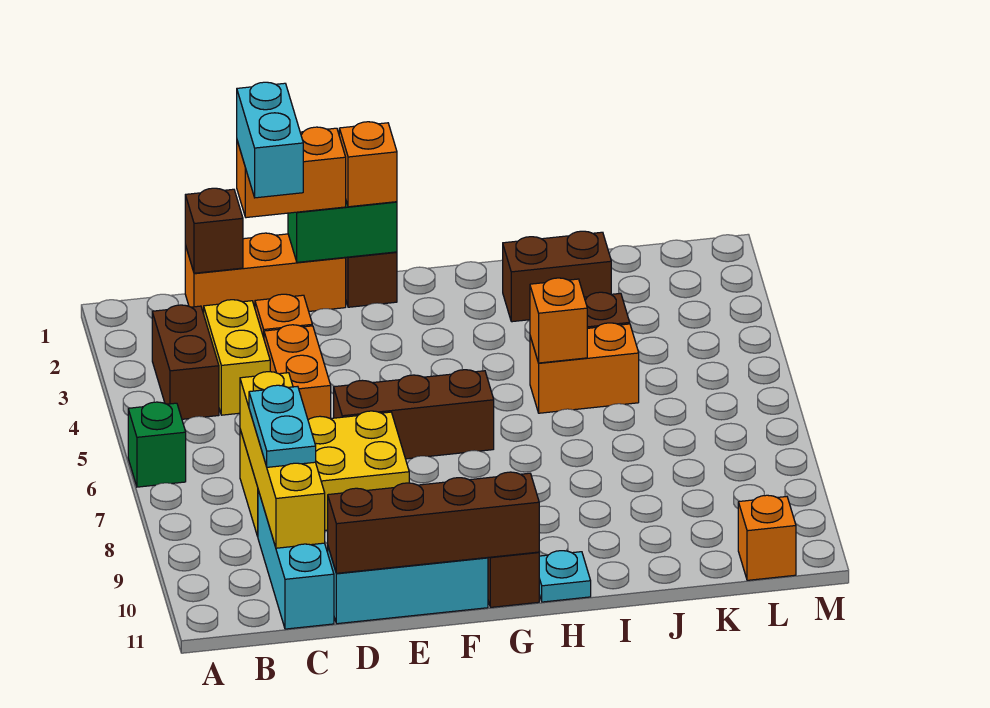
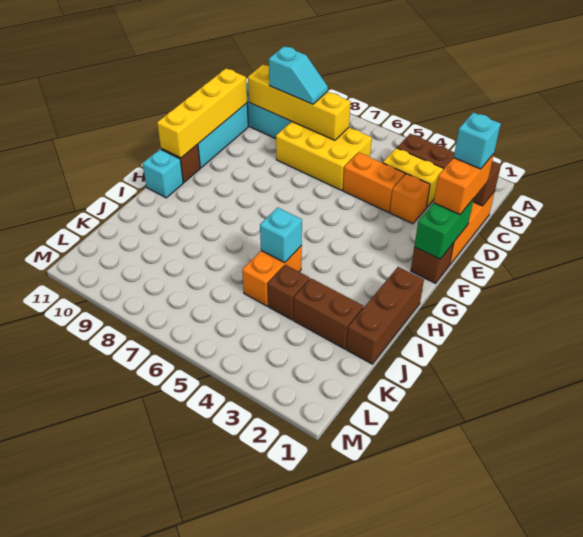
green brick A6 level 1 -> none
yellow brick C7:E8 level 1 -> yellow brick C6:D8 level 1
cyan plate C8:C9 level 3 -> cyan slope C8:C9 level 3 top 9
cyan brick D1:D2 level 4 -> cyan brick D1 level 4
brown brick D11:G11 level 2 -> yellow brick D11:G11 level 2
brown brick E6:G6 level 1 -> brown brick H1:J1 level 1
orange brick F1 level 3 -> none
cyan plate H11 level 1 -> cyan brick H11 level 1
brown brick I2:J2 level 1 -> brown brick J2:J3 level 1
orange brick I5 level 2 -> cyan brick I5 level 2
orange brick L11 level 1 -> none

